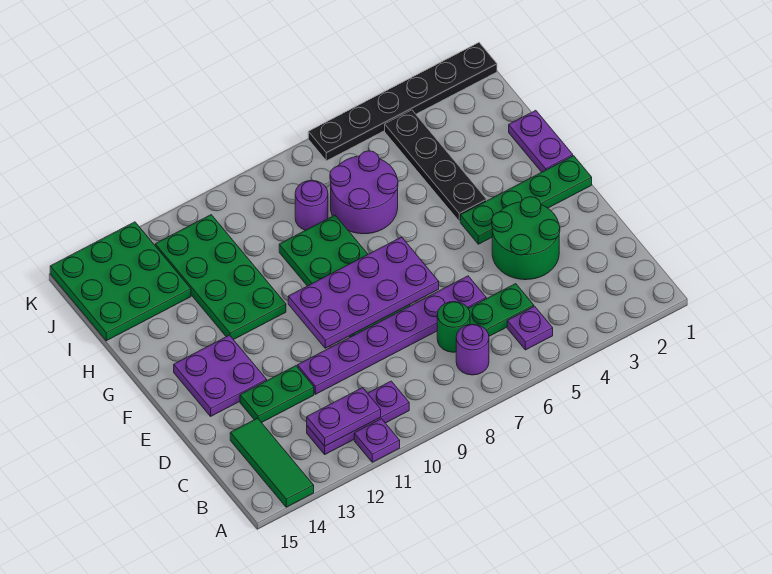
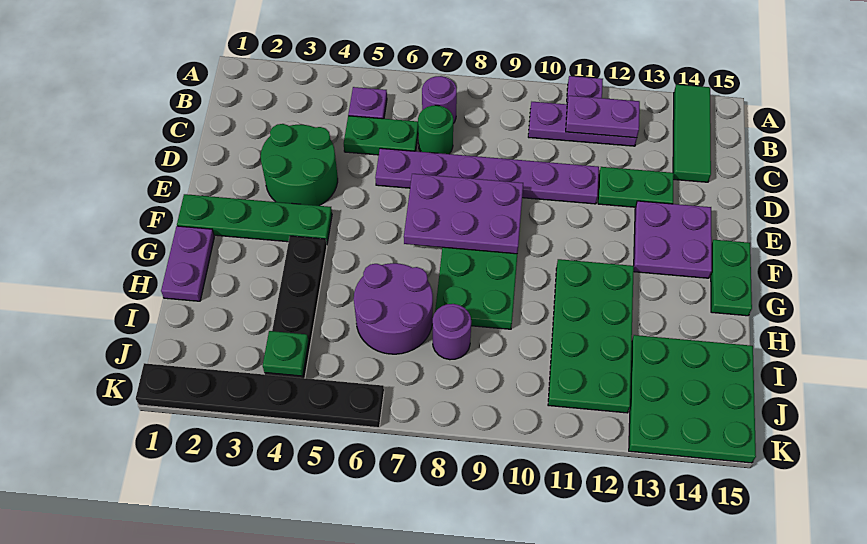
purple plate E7:F10 level 2 -> purple plate E7:F9 level 2
none -> green plate F15:G15 level 1
none -> green plate J4 level 2

